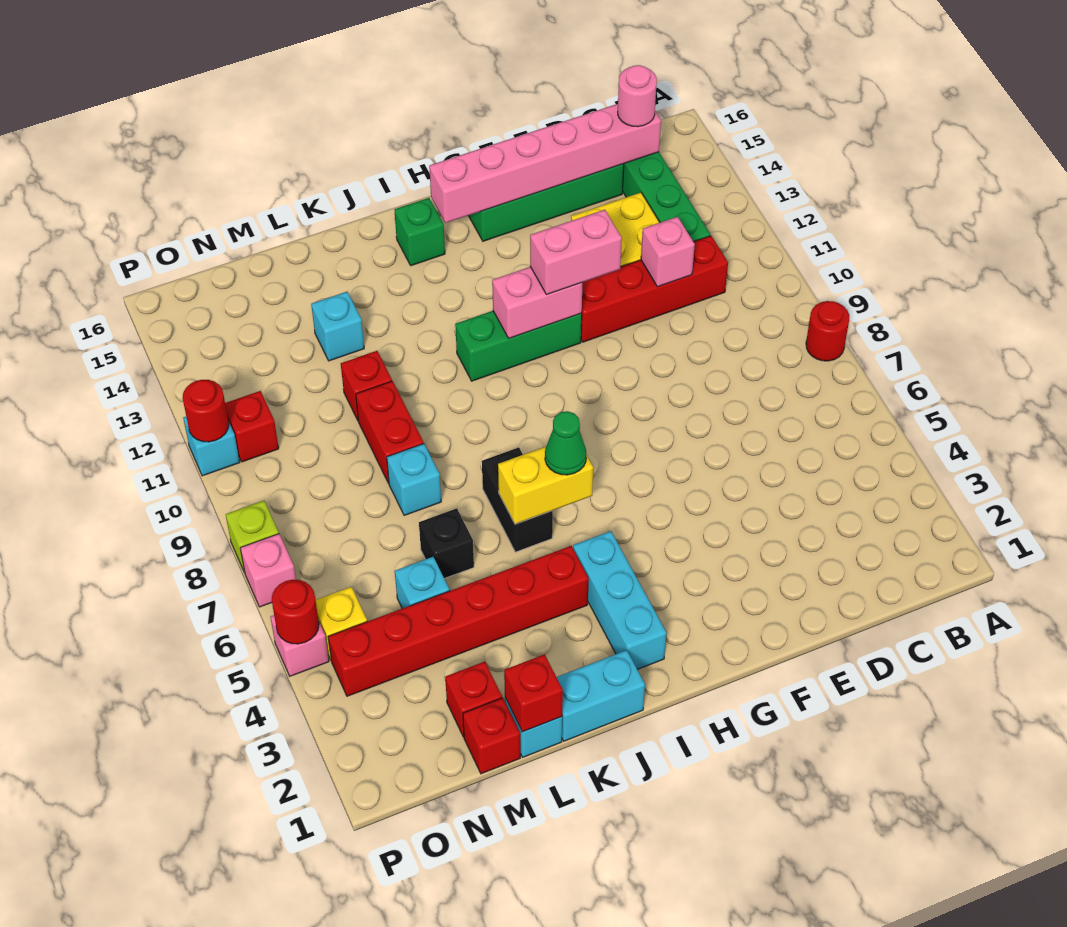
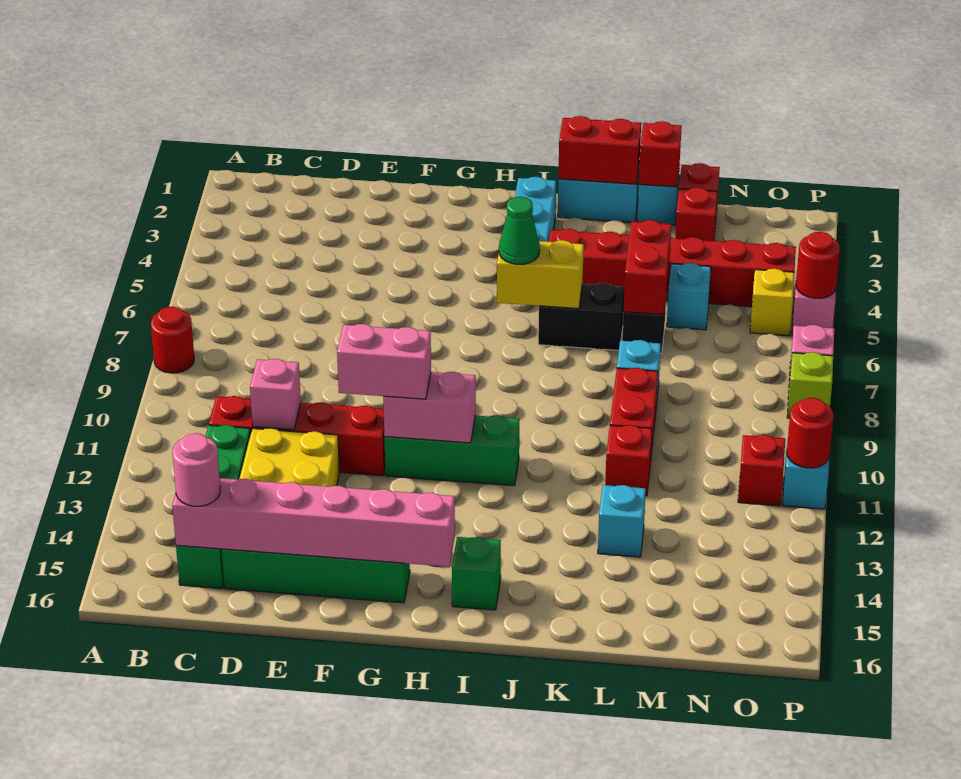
none -> red brick J1:K1 level 2
black brick J6:J7 level 1 -> black brick J6:K6 level 1
none -> red brick L5:L6 level 2

